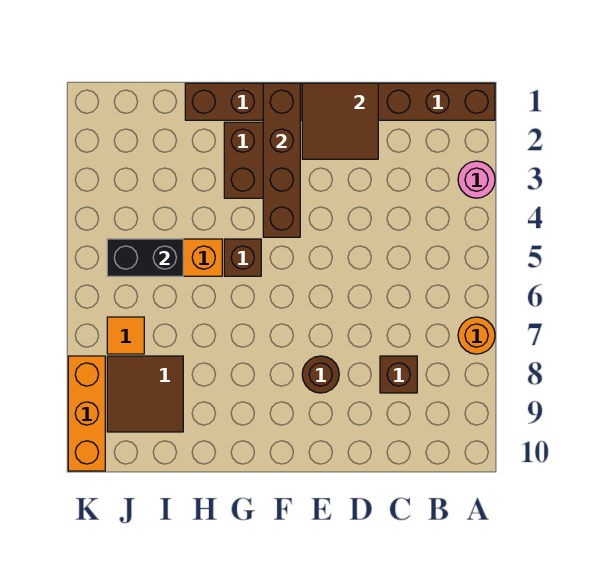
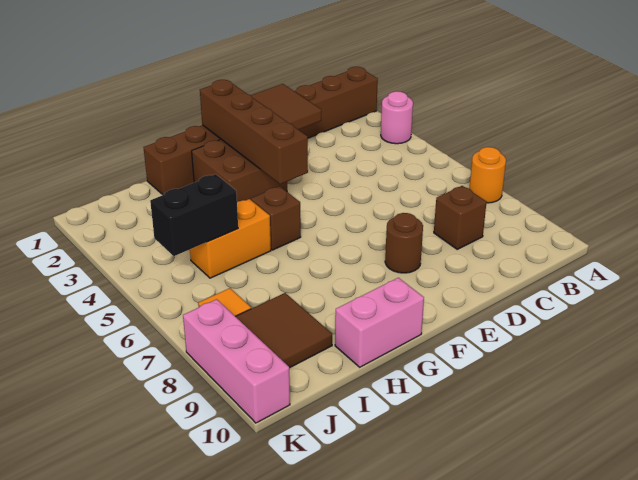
none -> pink brick G10:H10 level 1
orange brick K8:K10 level 1 -> pink brick K8:K10 level 1

